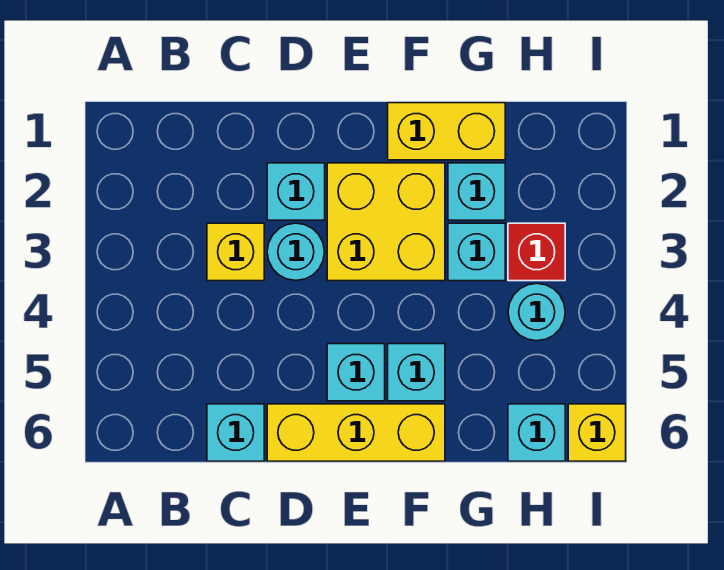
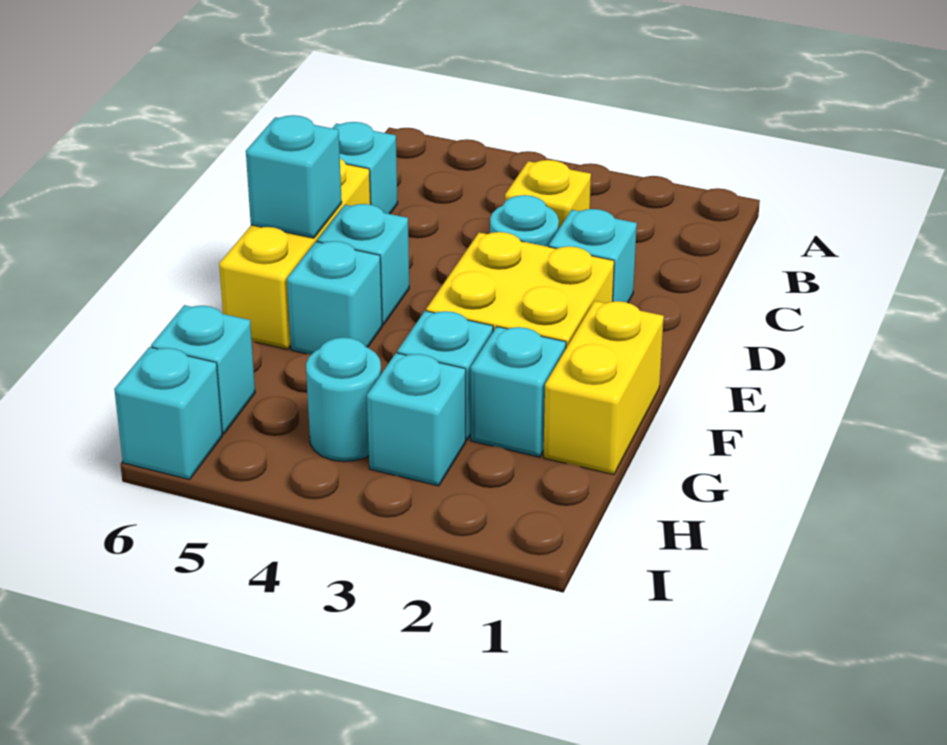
none -> cyan brick E6 level 2
red brick H3 level 1 -> cyan brick H3 level 1
yellow brick I6 level 1 -> cyan brick I6 level 1

